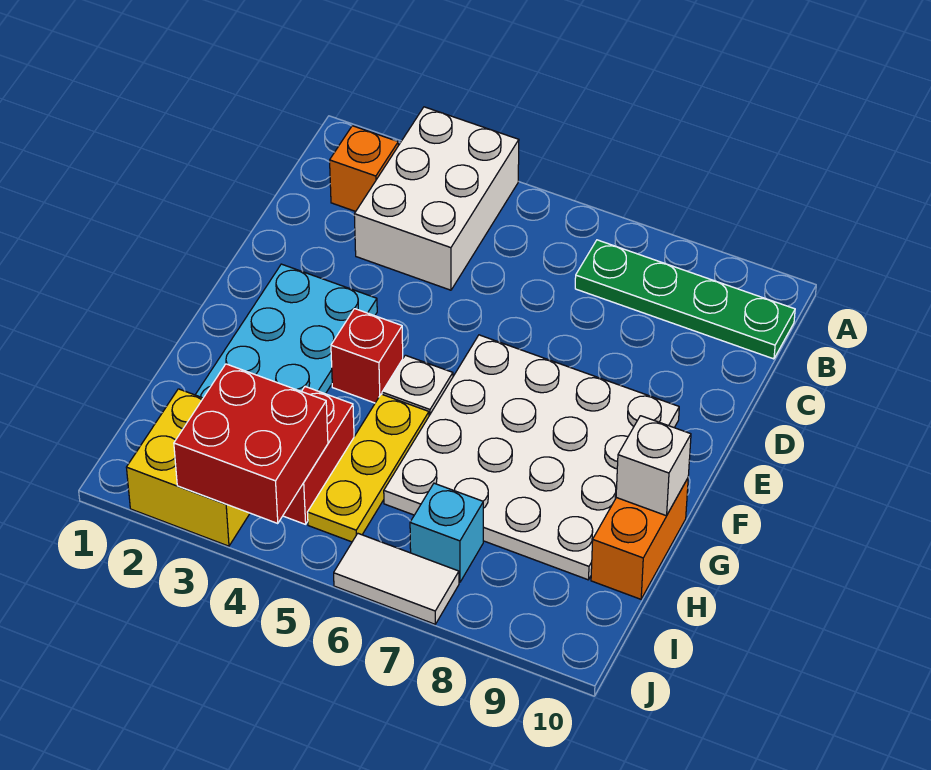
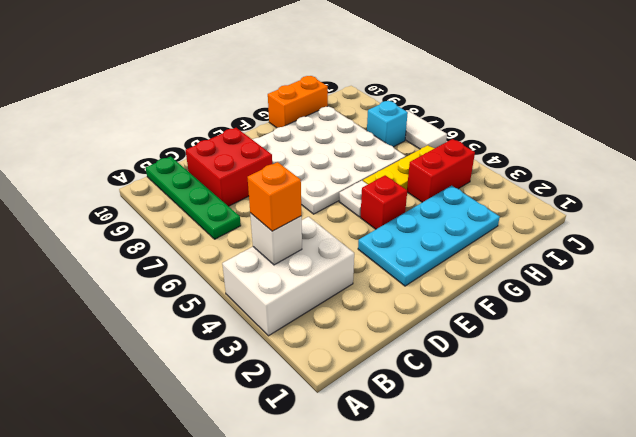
orange brick B2 level 1 -> orange brick B4 level 3
white brick G10 level 2 -> white brick B4 level 2
yellow brick I2:J3 level 1 -> none
red brick I3:J4 level 2 -> red brick C8:D9 level 1

